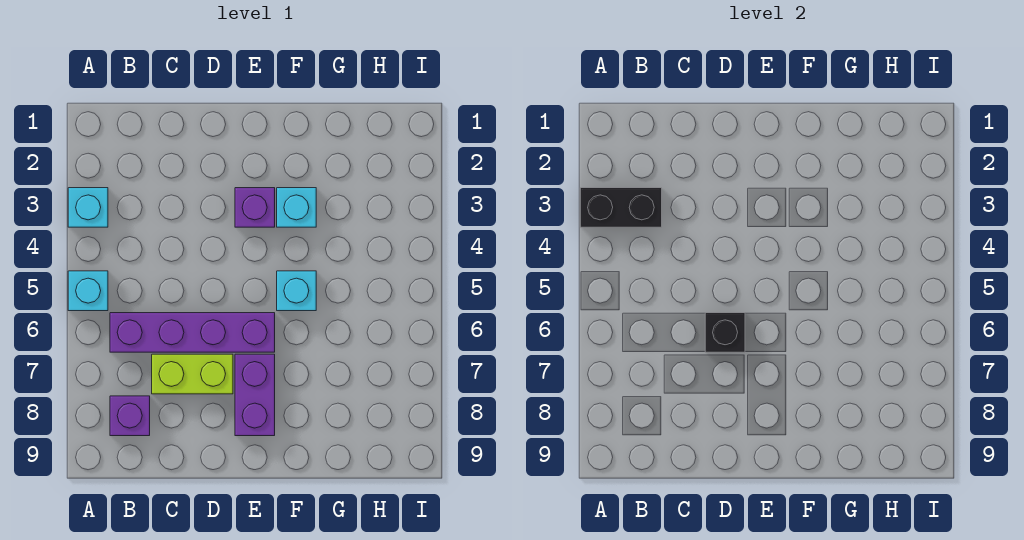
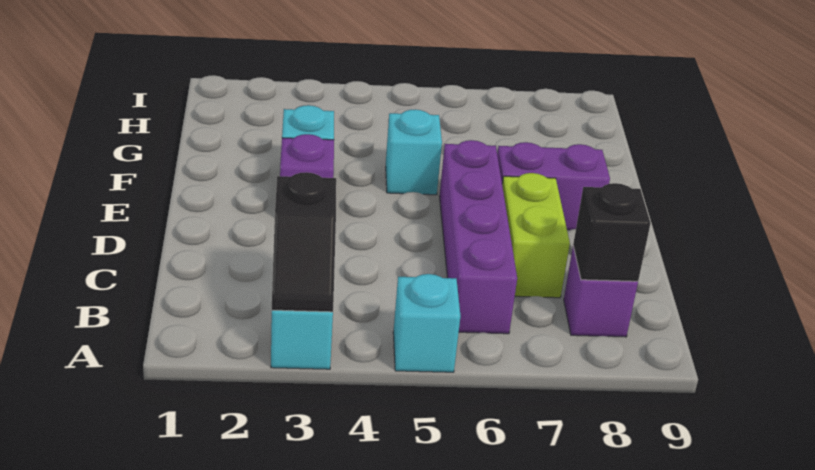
black brick A3:B3 level 2 -> black slope A3:B3 level 2 top B
black brick D6 level 2 -> black brick B8 level 2

